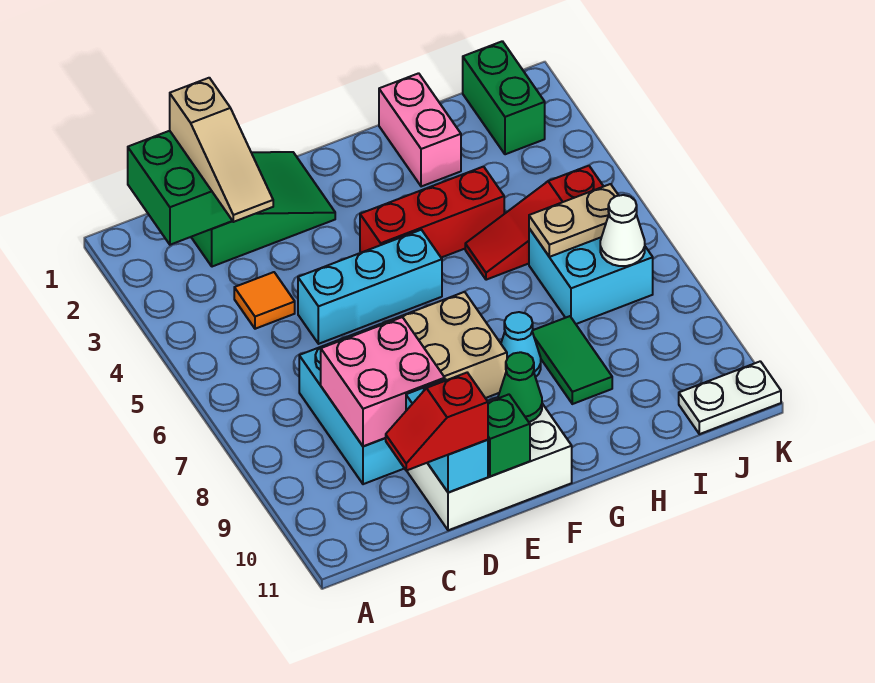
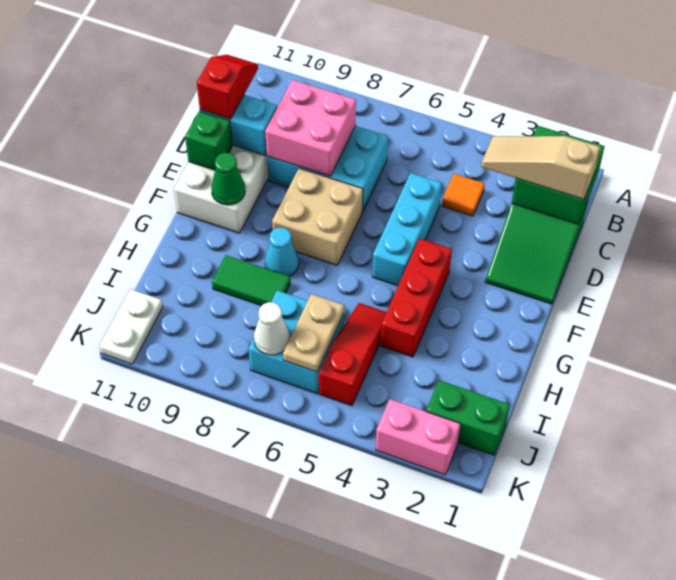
pink brick H1:H2 level 1 -> pink brick K2:K3 level 1

